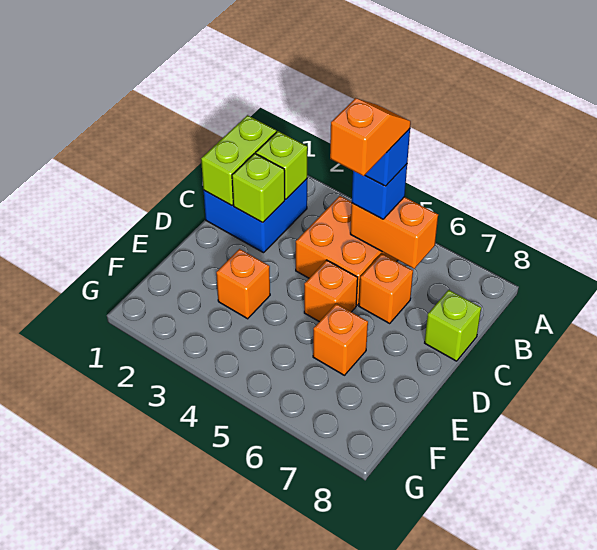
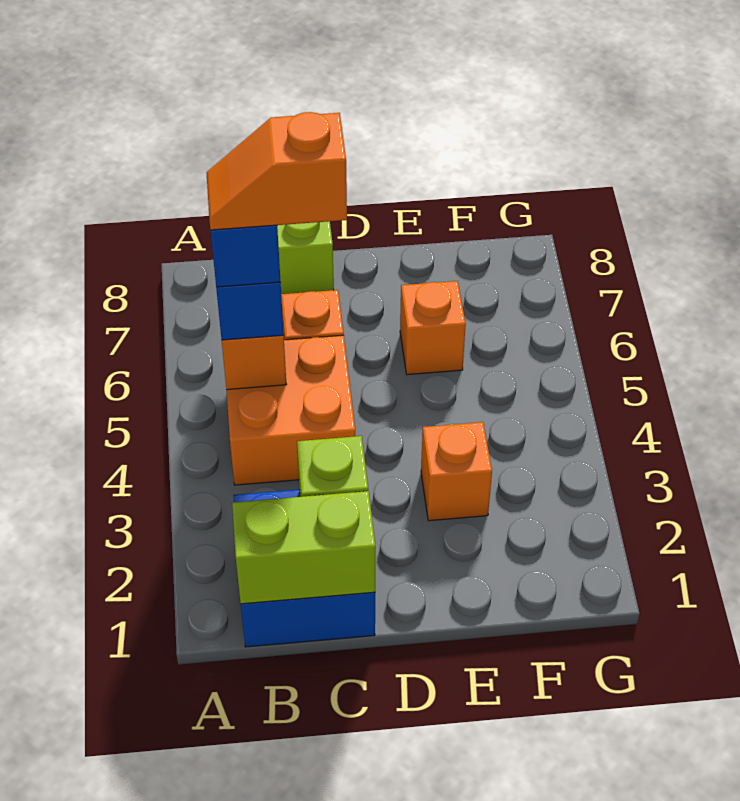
lime brick B2 level 2 -> none
orange brick D5 level 1 -> none

